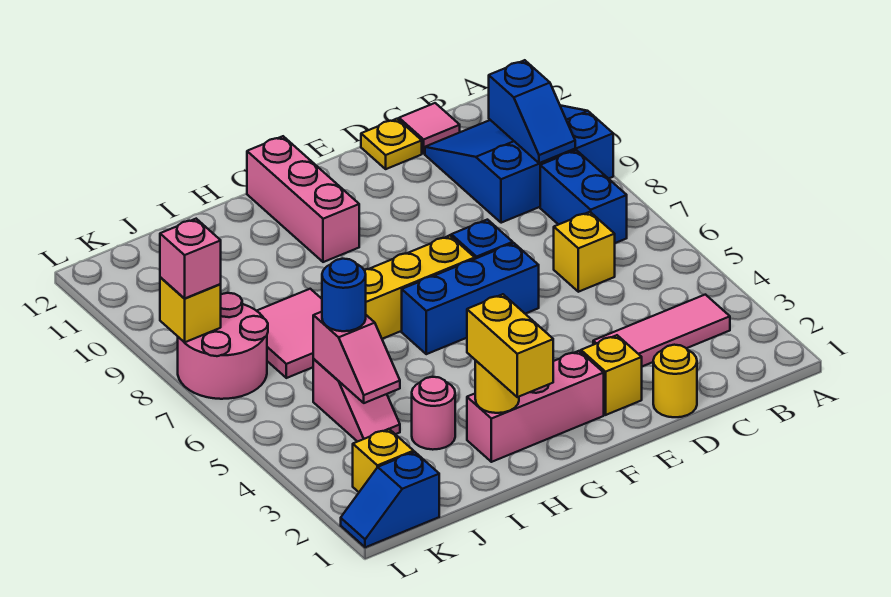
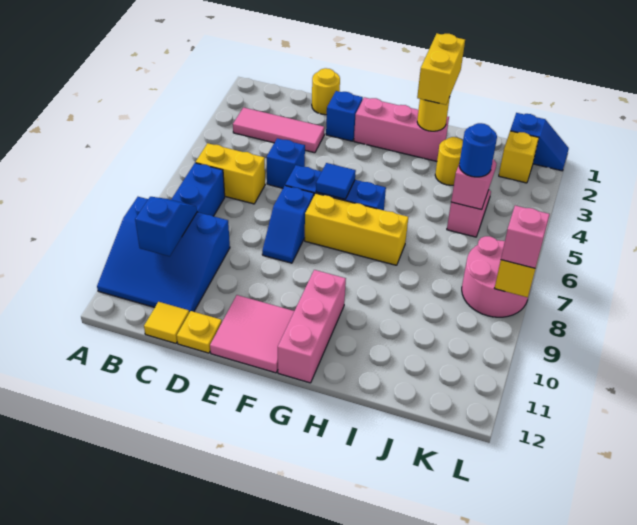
yellow brick C6 level 1 -> yellow brick B6:C6 level 1
pink tile C12 level 1 -> yellow tile C12 level 1
none -> blue brick D5 level 1
yellow brick E2 level 1 -> blue brick E2 level 1
none -> blue tile F6 level 2
pink round brick I3 level 1 -> yellow round brick I3 level 1
pink tile I7:J8 level 1 -> pink tile E11:F12 level 1

